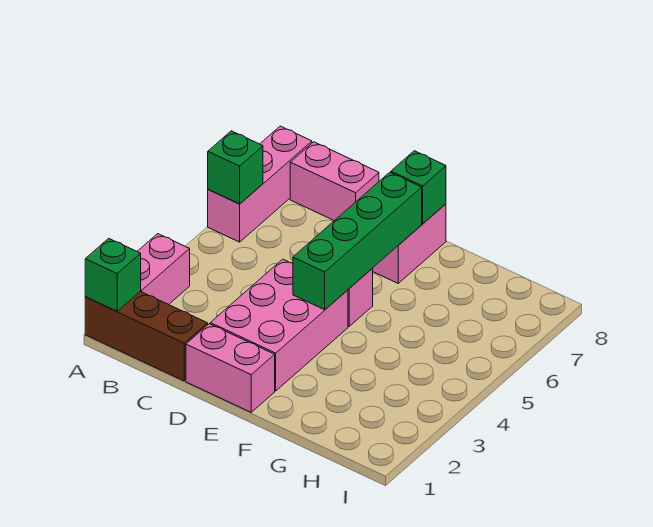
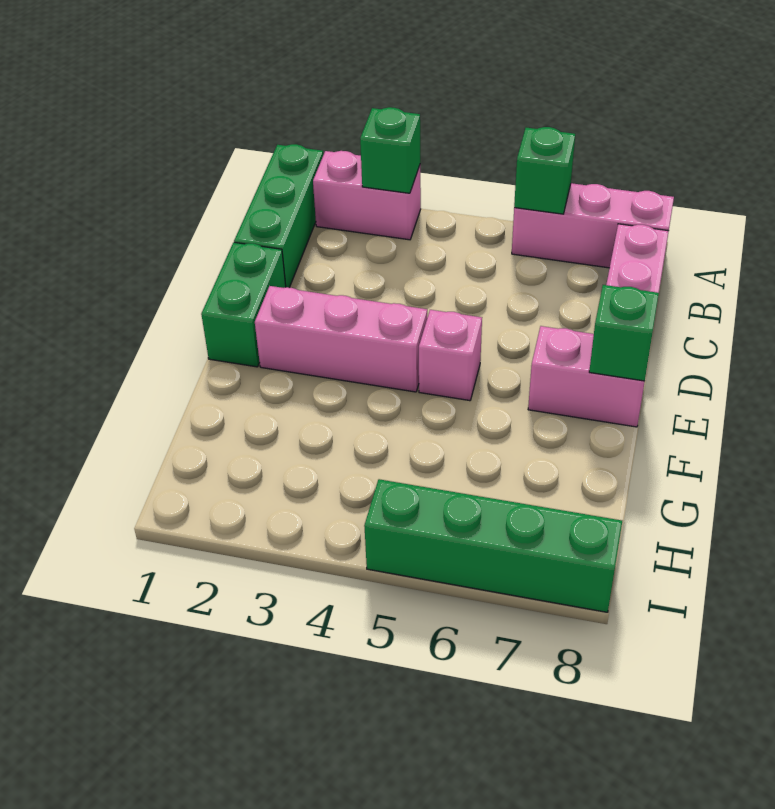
brown brick A1:C1 level 1 -> green brick A1:C1 level 1
green brick A1 level 2 -> green brick A3 level 2
pink brick D1:E1 level 1 -> green brick D1:E1 level 1
pink brick D2:E4 level 1 -> pink brick E2:E4 level 1
green brick E4:E7 level 2 -> green brick I5:I8 level 1

